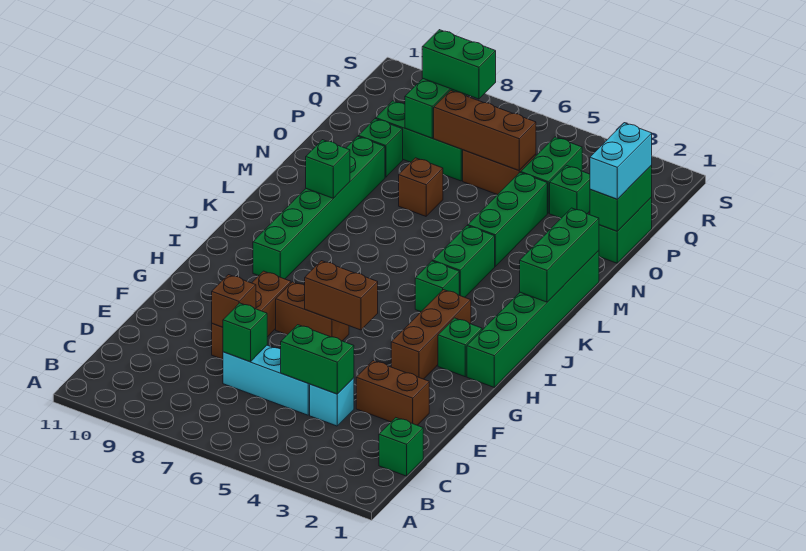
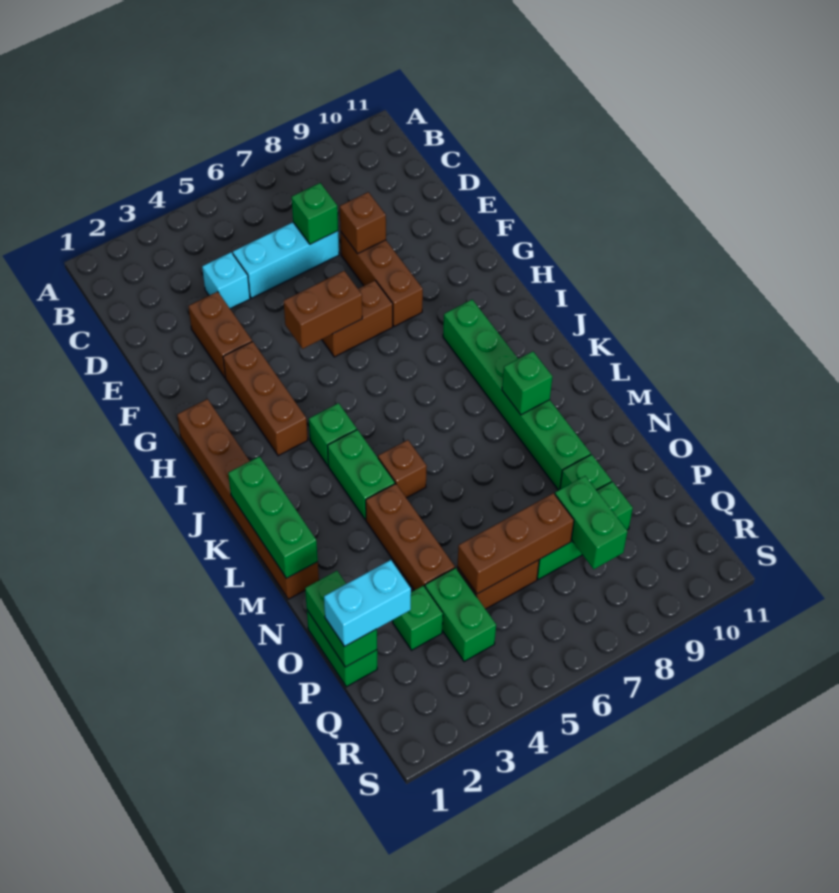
green brick C1 level 1 -> none
green brick D4:D5 level 2 -> none
brown brick E2:E3 level 1 -> brown brick E3:F3 level 1
green brick H1:M1 level 1 -> brown brick H1:M1 level 1
green brick H2 level 1 -> none
green brick M4:O4 level 1 -> brown brick M4:O4 level 1
brown brick N7 level 1 -> brown brick L5 level 1
cyan brick O1:P1 level 3 -> cyan brick P1:P2 level 3
green brick Q7:Q8 level 3 -> none

